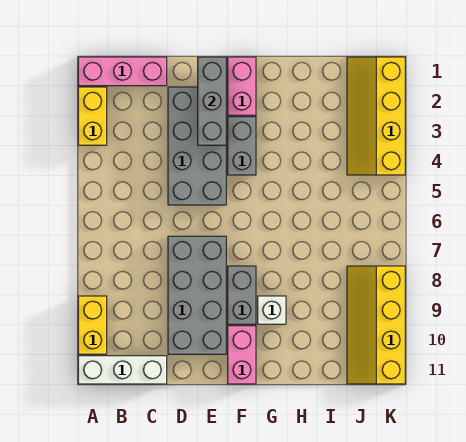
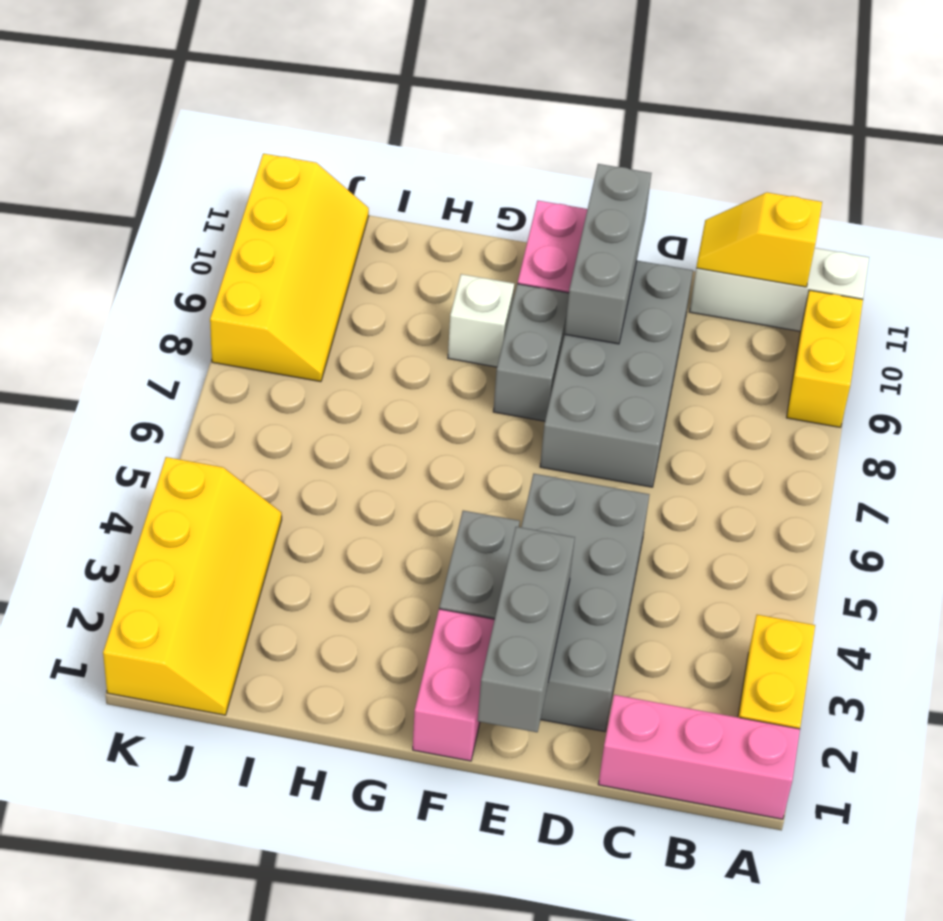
none -> yellow slope B11:C11 level 2 top B
none -> grey brick E9:E11 level 2

